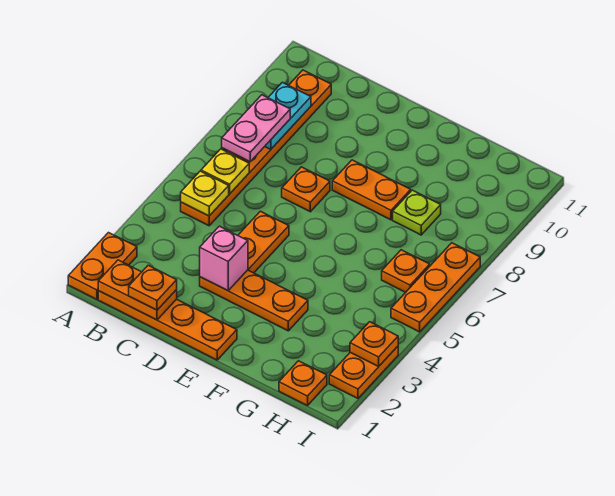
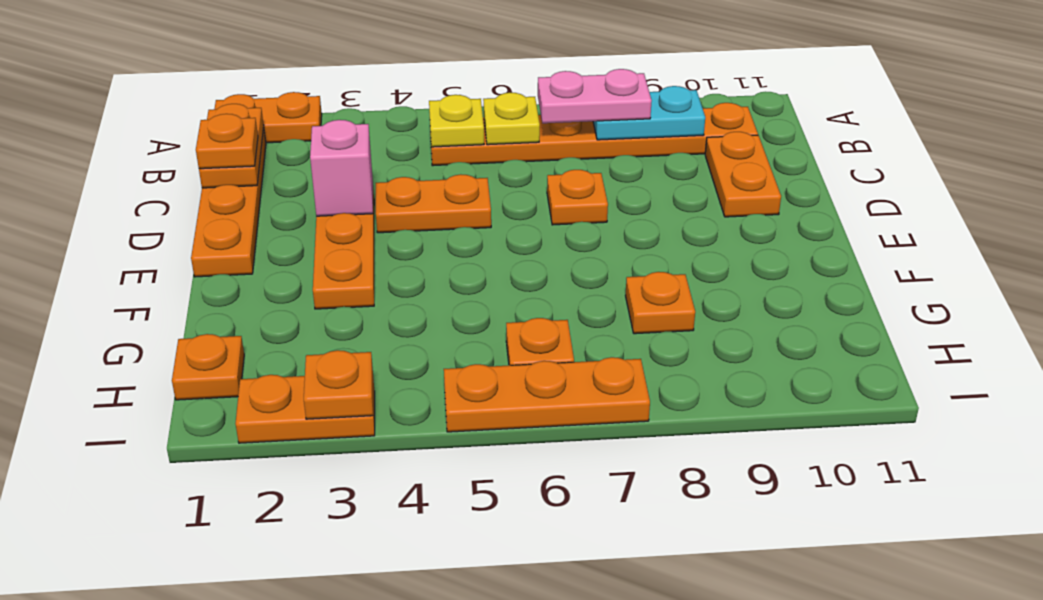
orange plate E8:F8 level 1 -> orange plate C10:D10 level 1
lime plate G8 level 1 -> orange plate G8 level 1

